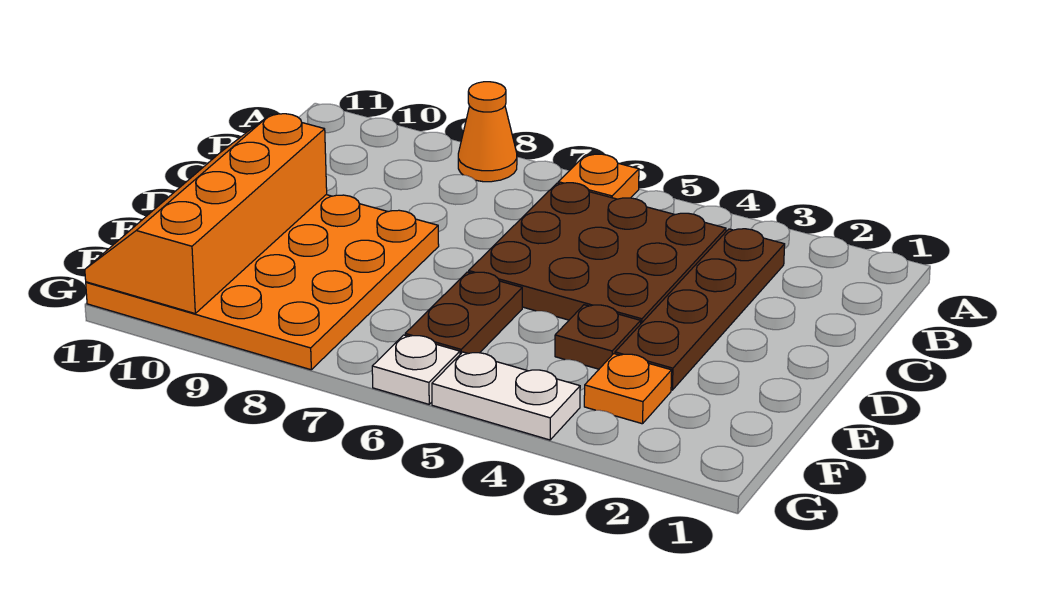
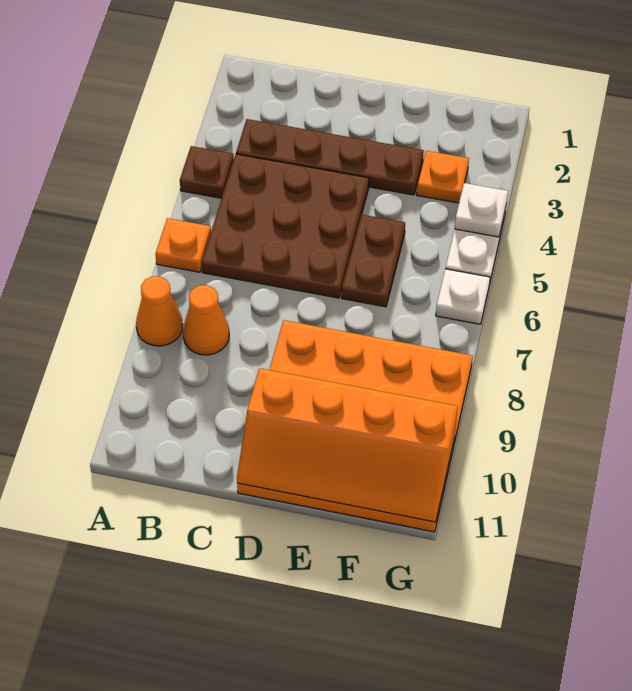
none -> orange cone B8 level 1
brown plate E4 level 1 -> brown plate A4 level 1
brown plate E6:F6 level 1 -> brown plate E5:E6 level 1
none -> white plate G4 level 2

